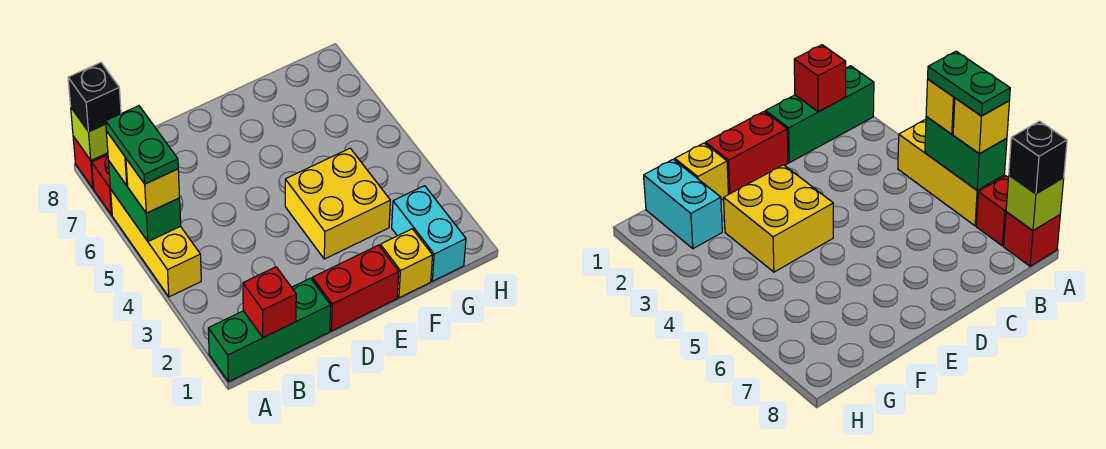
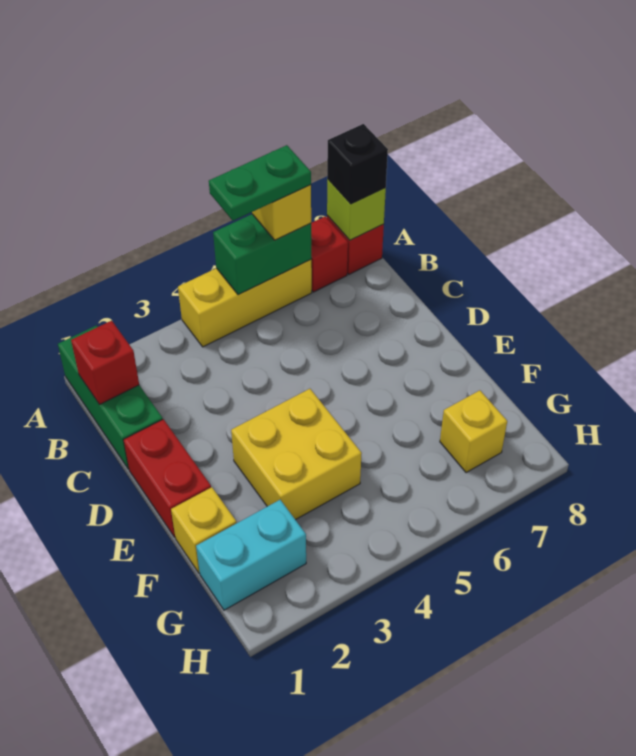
yellow brick A5 level 3 -> yellow brick G7 level 1

